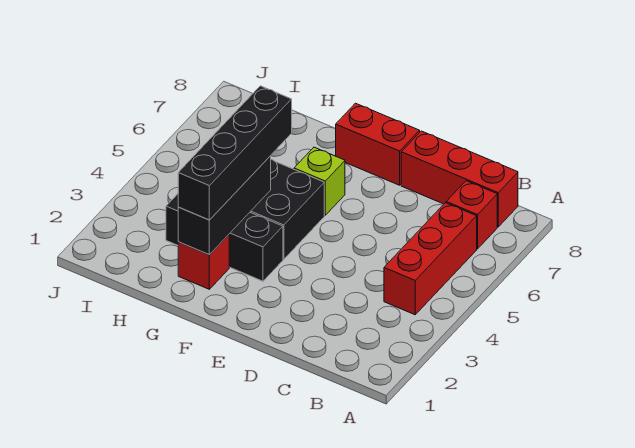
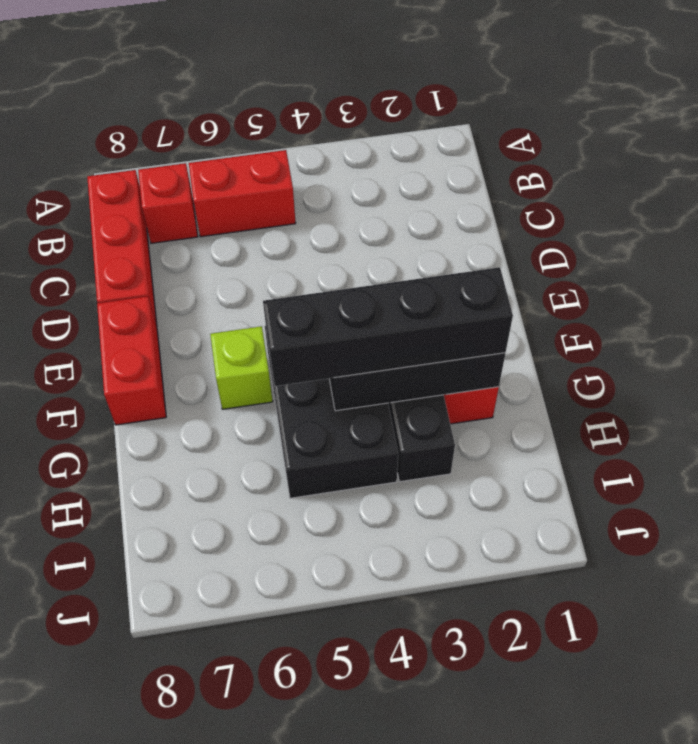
red brick B4:B6 level 1 -> red brick B5:B6 level 1

